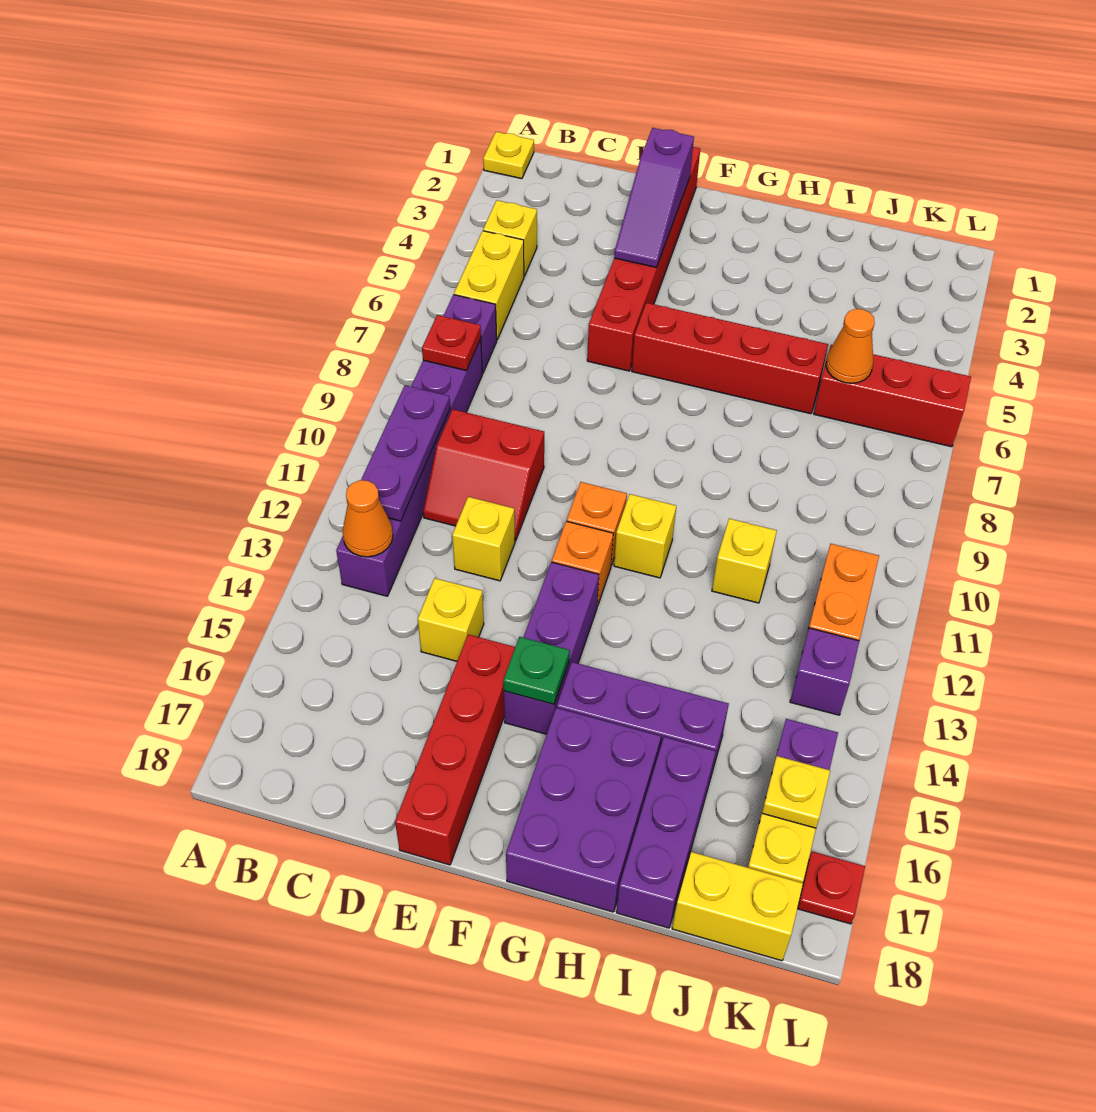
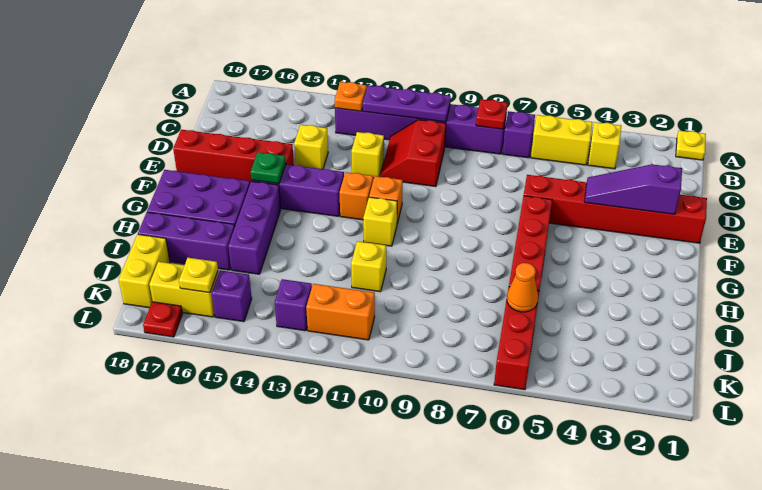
orange cone B13 level 2 -> orange plate B13 level 2

